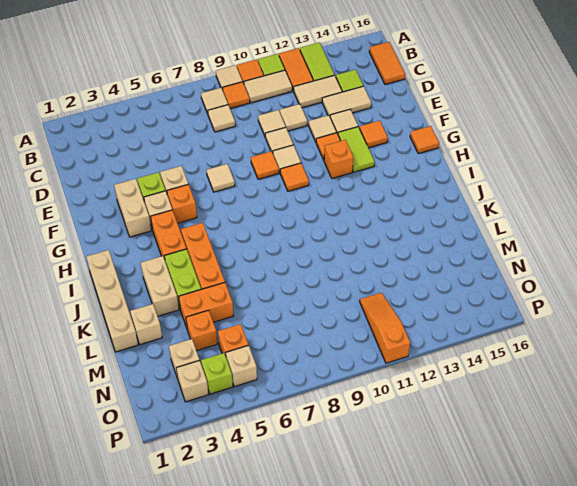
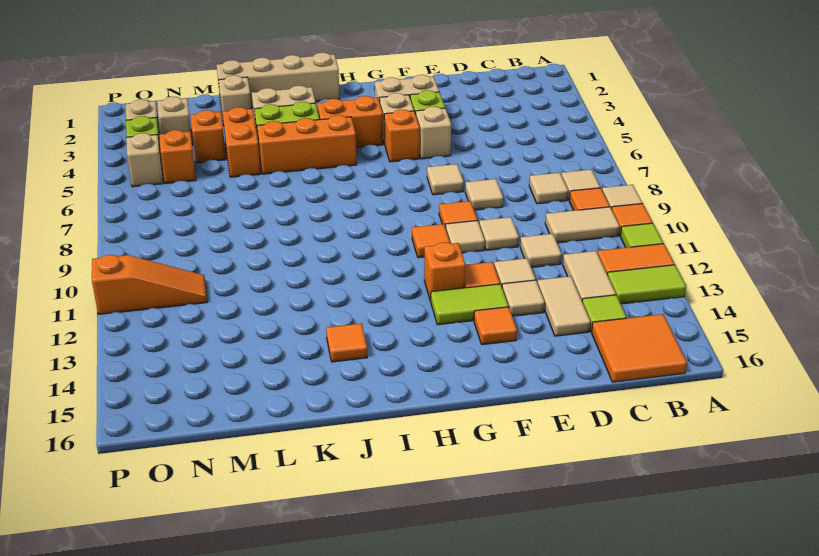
tan tile B10:B11 level 1 -> tan tile B10:C10 level 1
orange tile B16:C16 level 1 -> orange tile B15:C16 level 1
tan tile D10 level 1 -> tan tile E8 level 1
orange tile G16 level 1 -> orange tile J14 level 1

